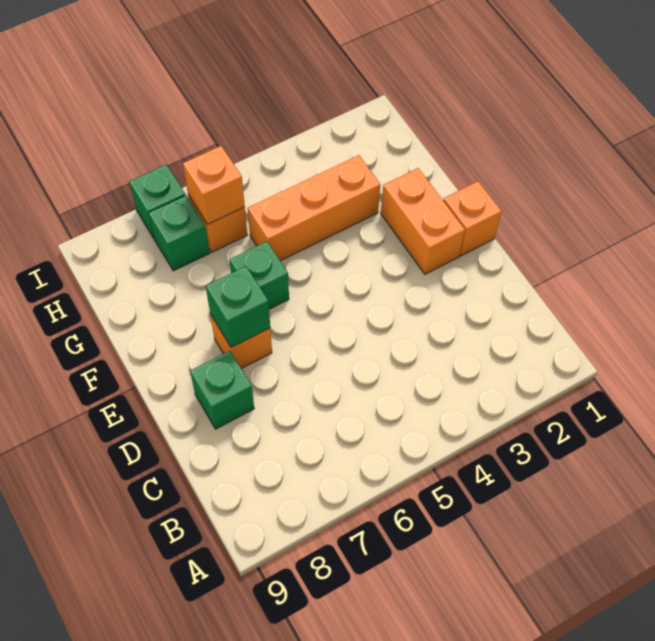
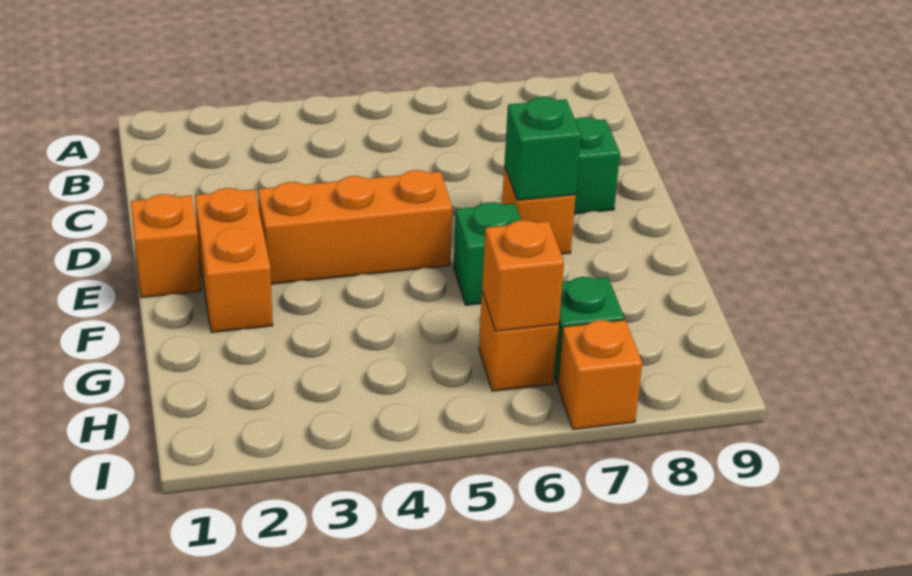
orange brick G3:G5 level 1 -> orange brick E3:E5 level 1
green brick I7 level 1 -> orange brick I7 level 1

